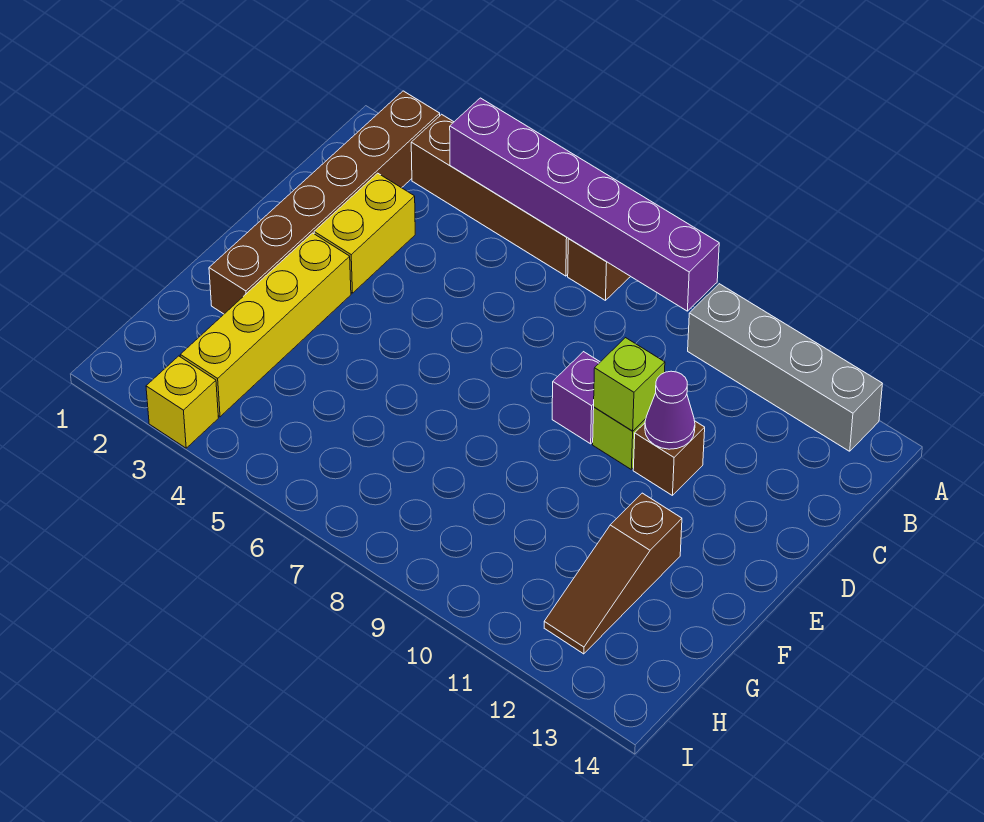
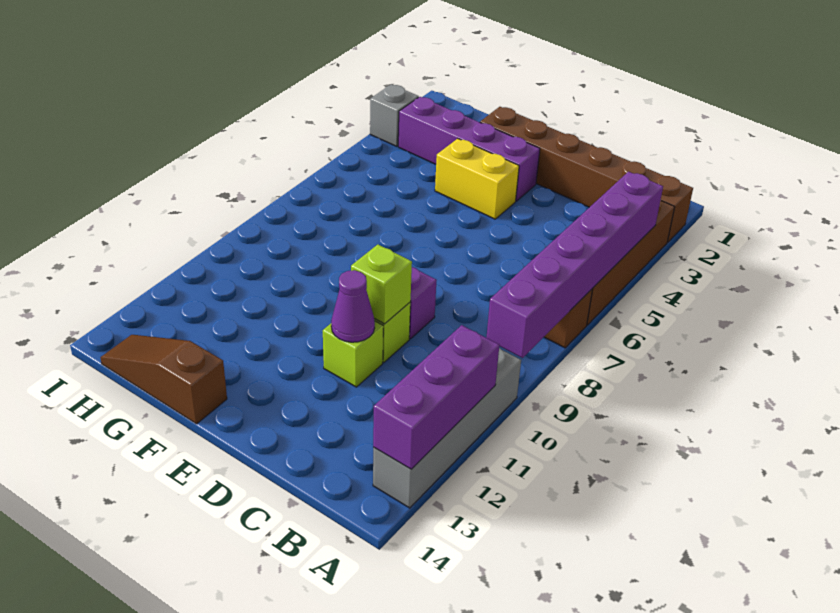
none -> purple brick A11:A13 level 2
yellow brick C3:D3 level 1 -> yellow brick E4:F4 level 1
brown brick D11 level 1 -> lime brick D11 level 1
yellow brick E3:H3 level 1 -> purple brick E3:H3 level 1
brown slope F12:H12 level 1 top F -> brown slope F14:H14 level 1 top F
yellow brick I3 level 1 -> grey brick I3 level 1

